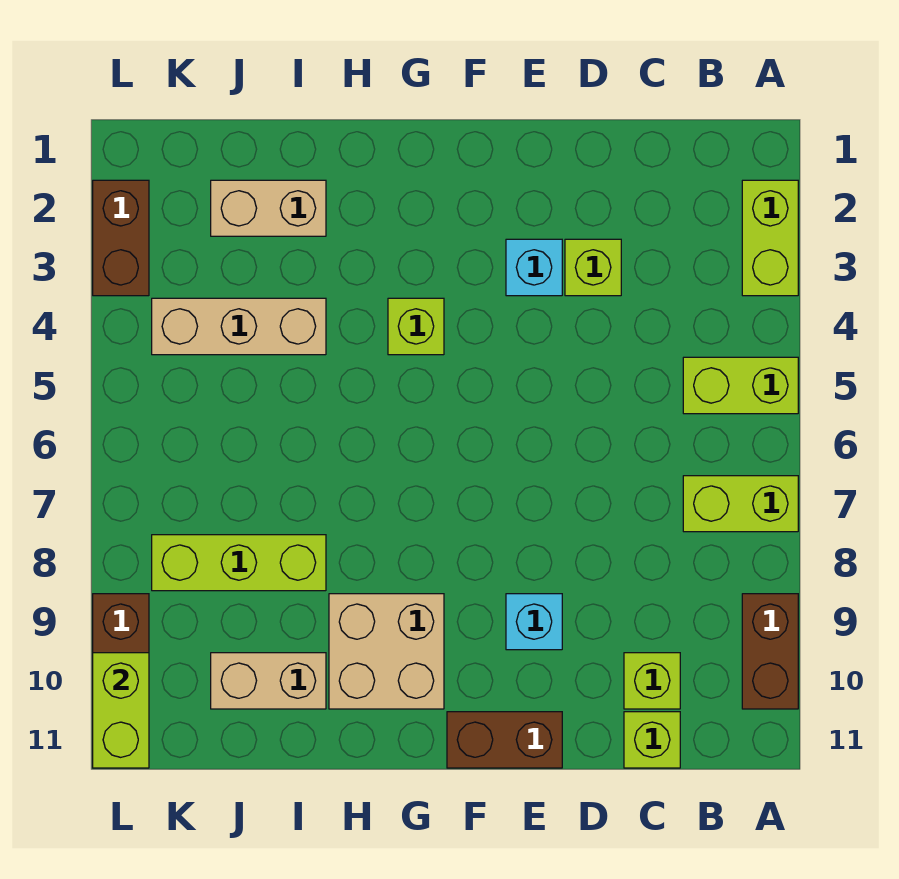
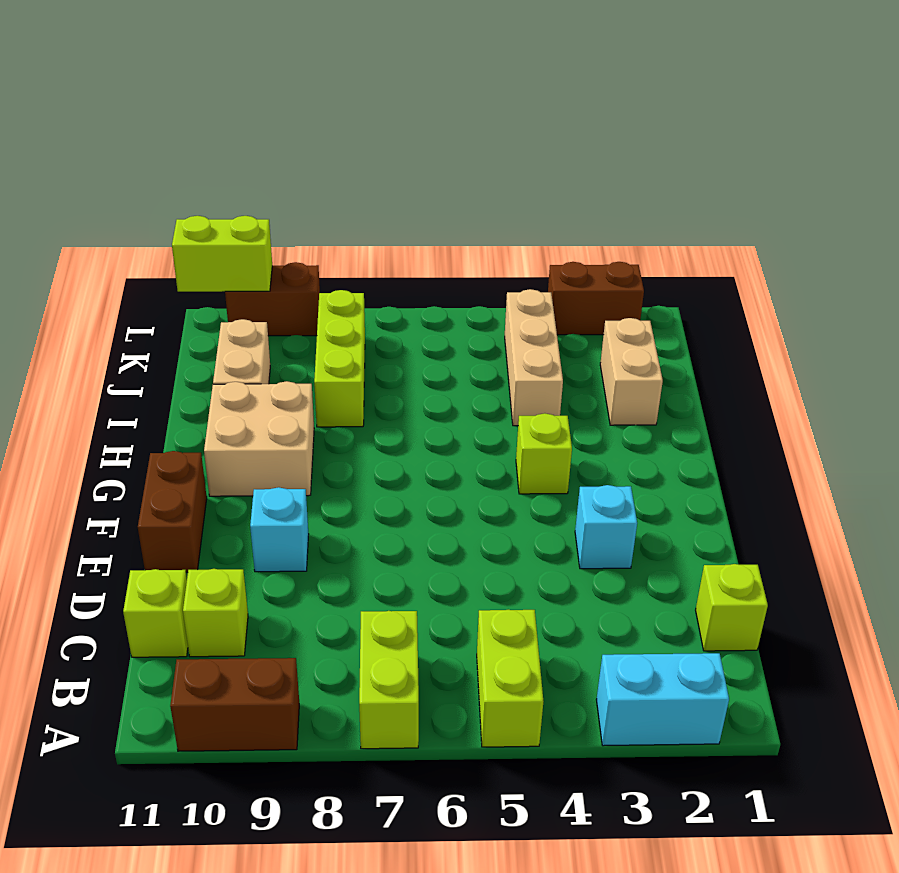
lime brick A2:A3 level 1 -> cyan brick A2:A3 level 1
lime brick D3 level 1 -> lime brick C1 level 1

